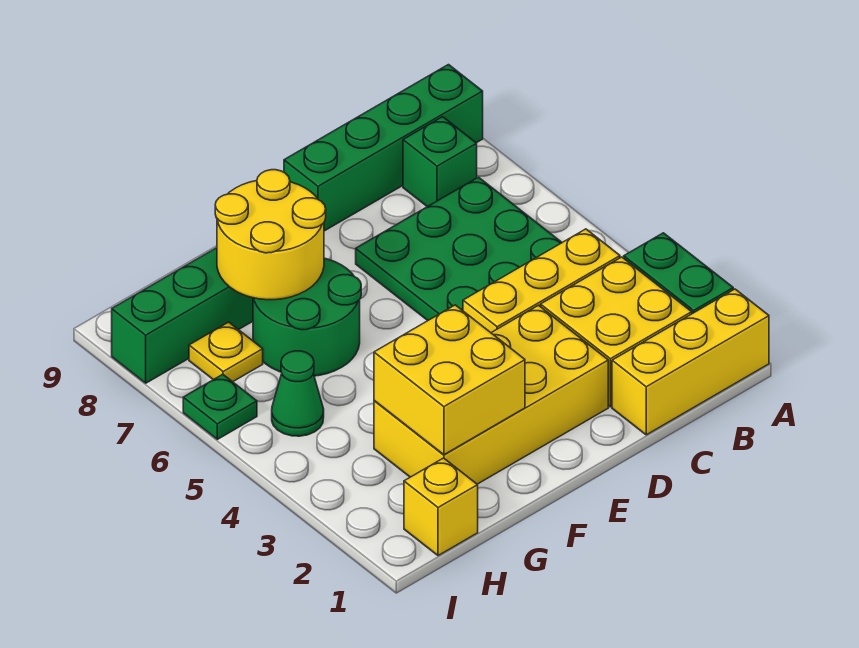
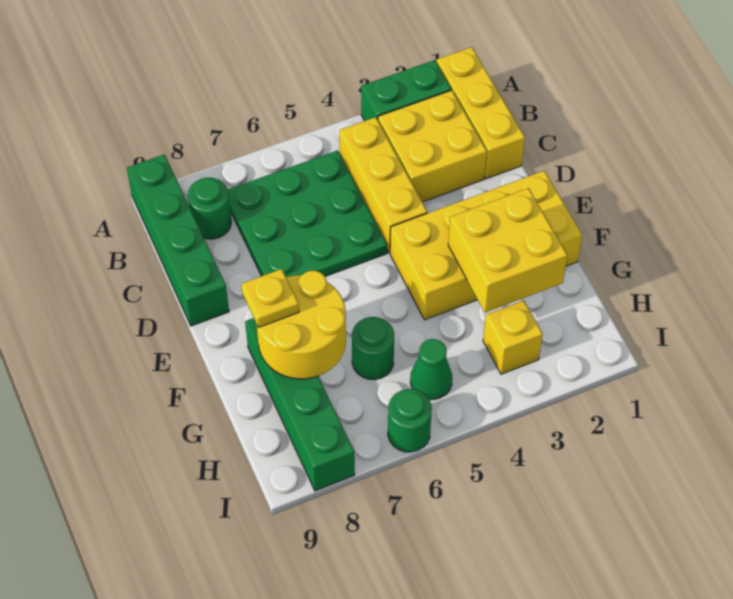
green brick B8 level 1 -> green round brick B8 level 1
yellow brick D2:G3 level 1 -> yellow brick E1:F4 level 1
green round brick F6:G7 level 1 -> green round brick G6 level 1
yellow brick H1 level 1 -> yellow brick H3 level 1
yellow plate H7 level 1 -> yellow plate F8 level 3
green plate I6 level 1 -> green round brick I6 level 1

